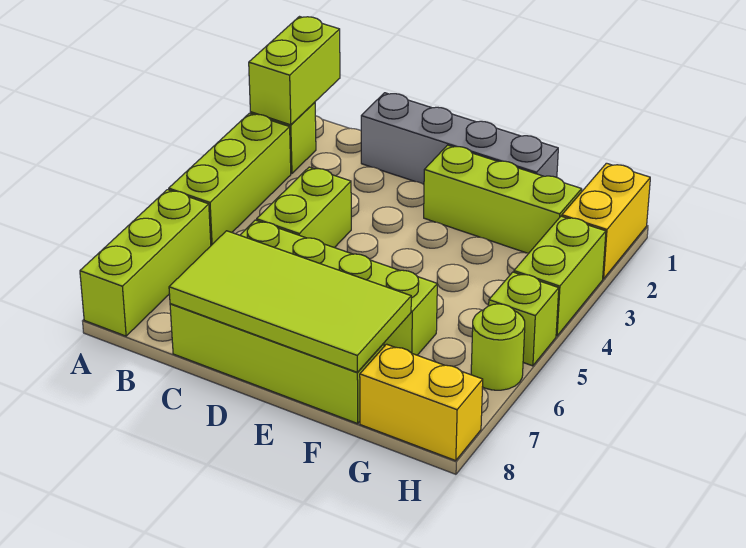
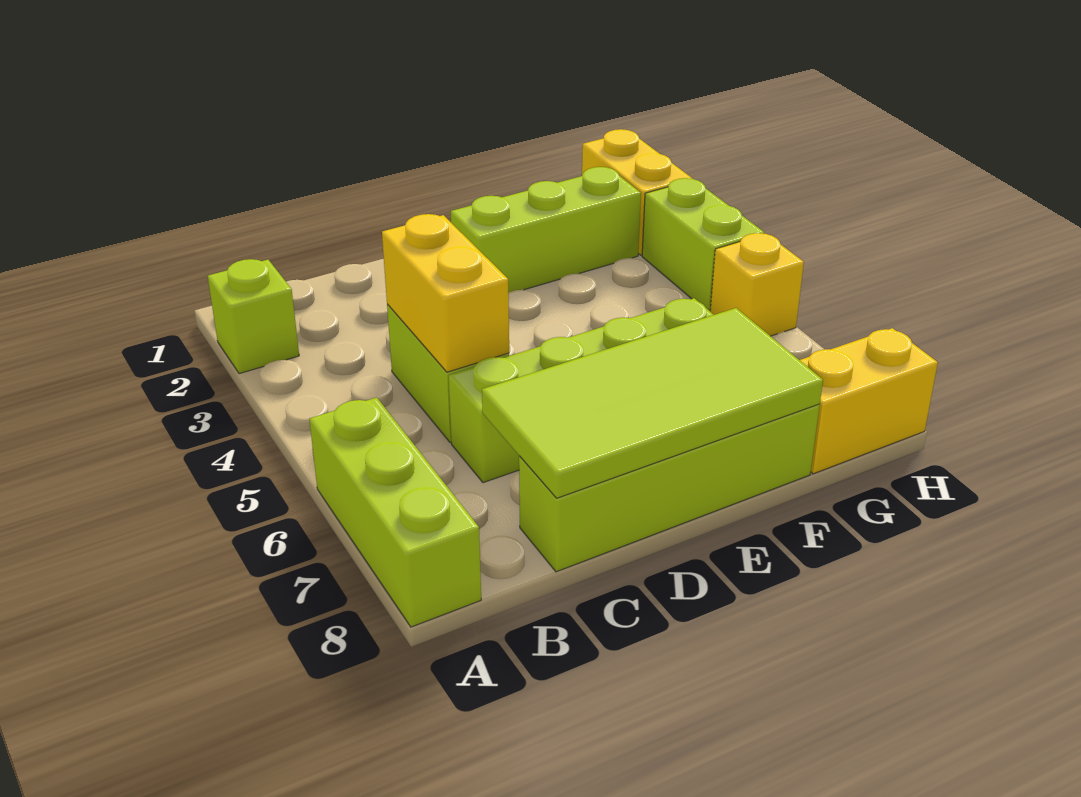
lime brick A1:A2 level 2 -> none
lime brick A3:A5 level 1 -> none
grey brick C1:F1 level 1 -> none
none -> yellow brick C4:C5 level 2
lime brick H5 level 1 -> yellow brick H5 level 1
lime round brick H6 level 1 -> none

